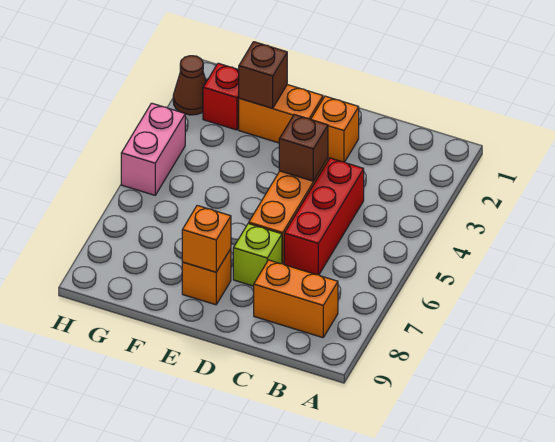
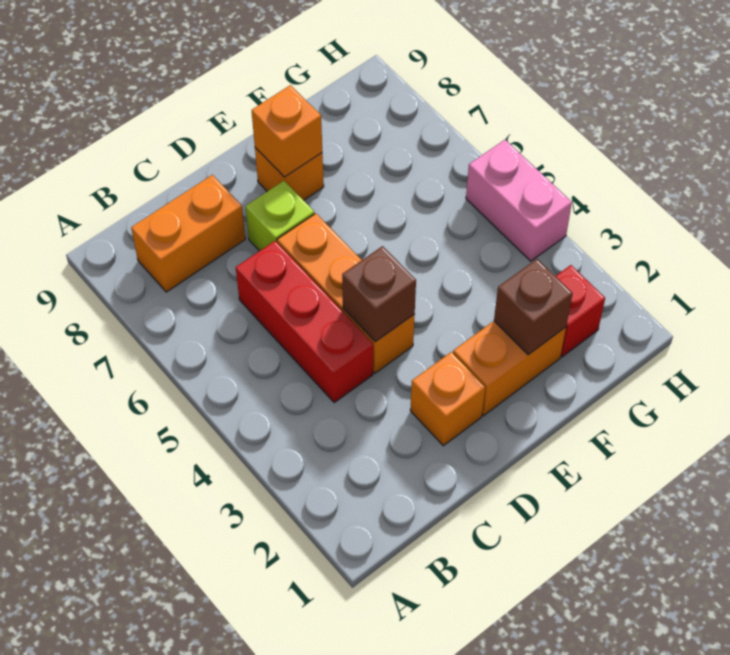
brown cone H2 level 1 -> none

